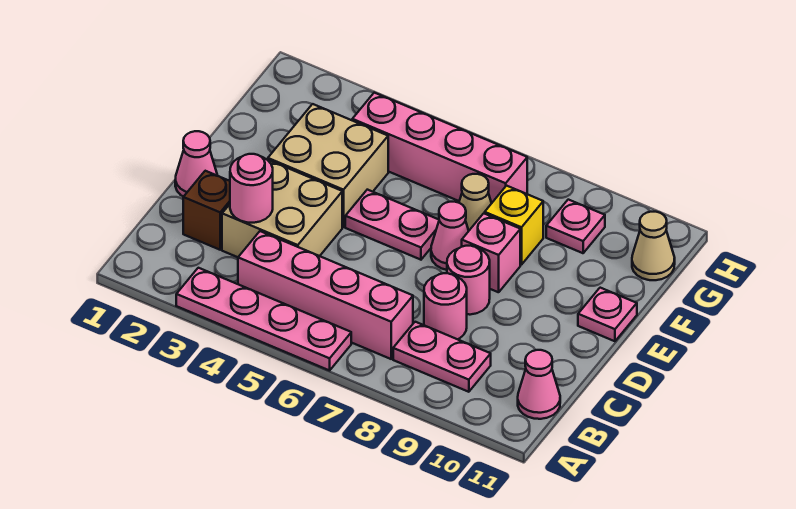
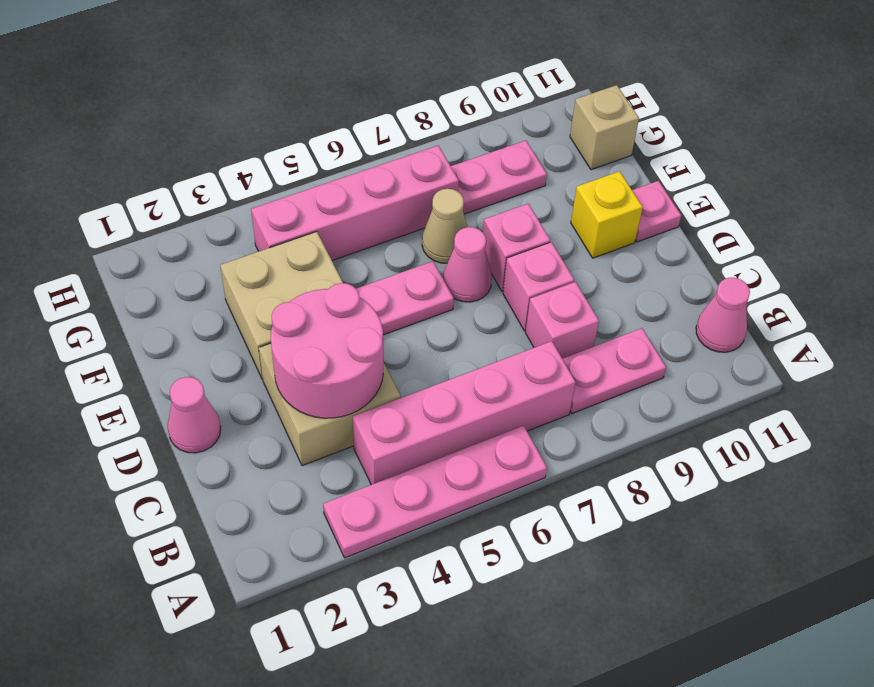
brown brick C2 level 1 -> none
pink round brick C3 level 2 -> pink round brick C3:D4 level 2
pink round brick C8 level 1 -> pink brick C8 level 1
pink round brick D8 level 1 -> pink brick D8 level 1
yellow brick F8 level 1 -> yellow brick E10 level 1
pink plate G9 level 1 -> pink plate G8:G9 level 1
tan cone G11 level 1 -> tan brick G11 level 1

